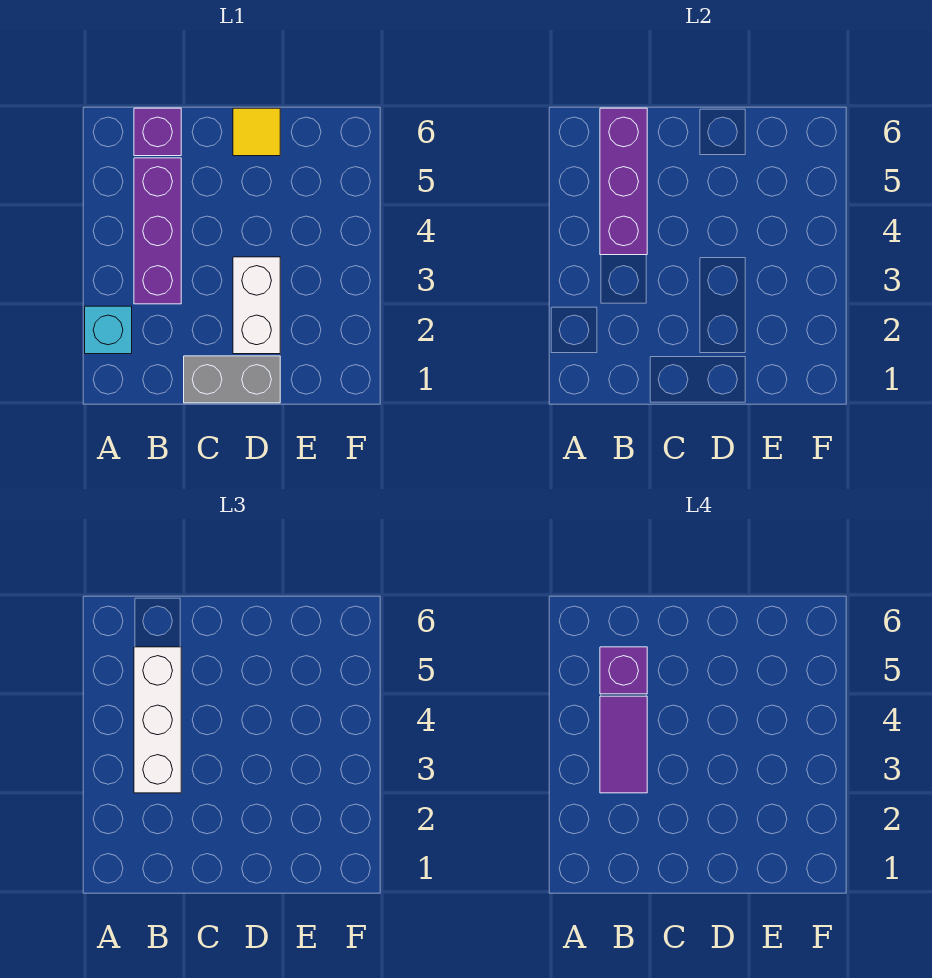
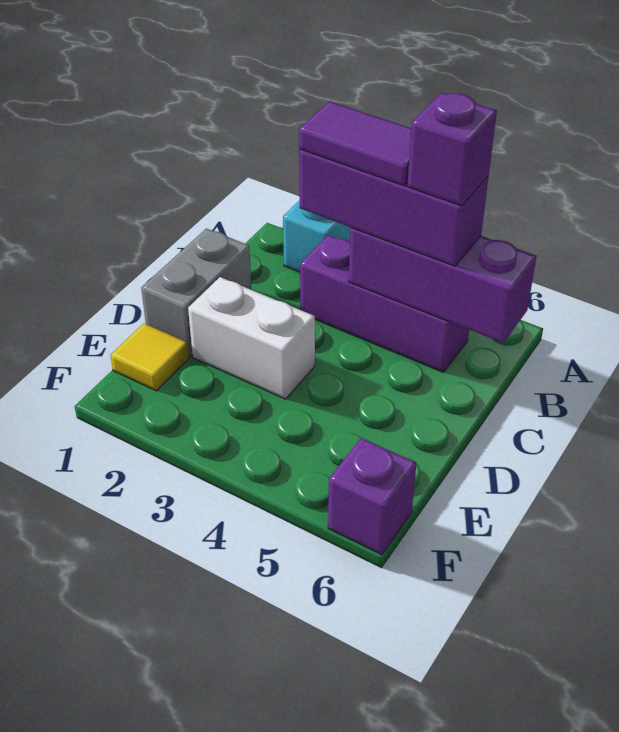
white brick B3:B5 level 3 -> purple brick B3:B5 level 3
purple brick B6 level 1 -> purple brick F6 level 1
yellow tile D6 level 1 -> yellow tile E1 level 1

